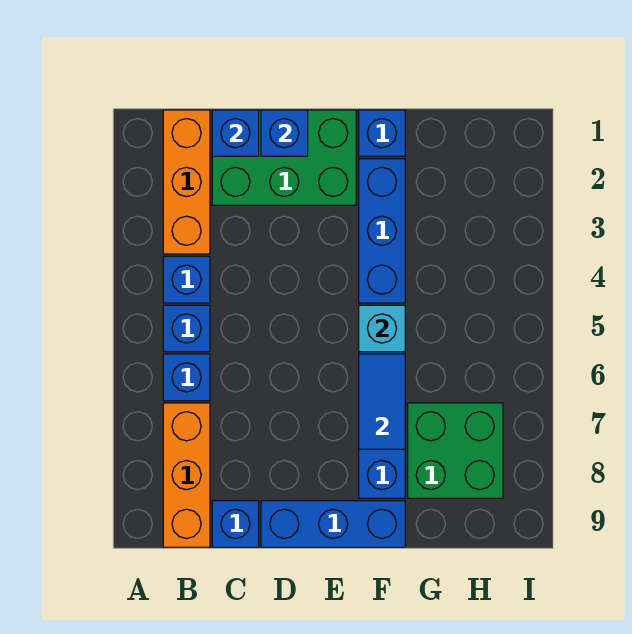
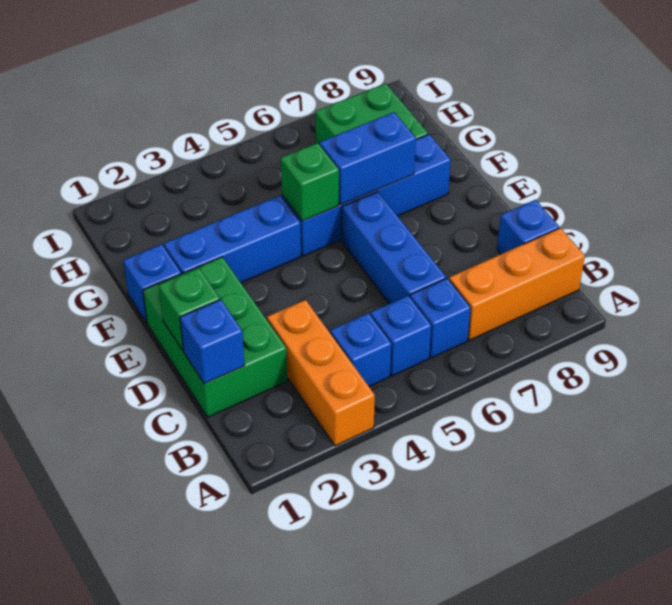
orange brick B1:B3 level 1 -> orange brick A3:C3 level 1
blue brick D1 level 2 -> green brick D1 level 2
blue brick D9:F9 level 1 -> blue brick C6:E6 level 1
cyan brick F5 level 2 -> green brick F5 level 2
blue tile F6:F7 level 2 -> blue brick F6:F7 level 2

